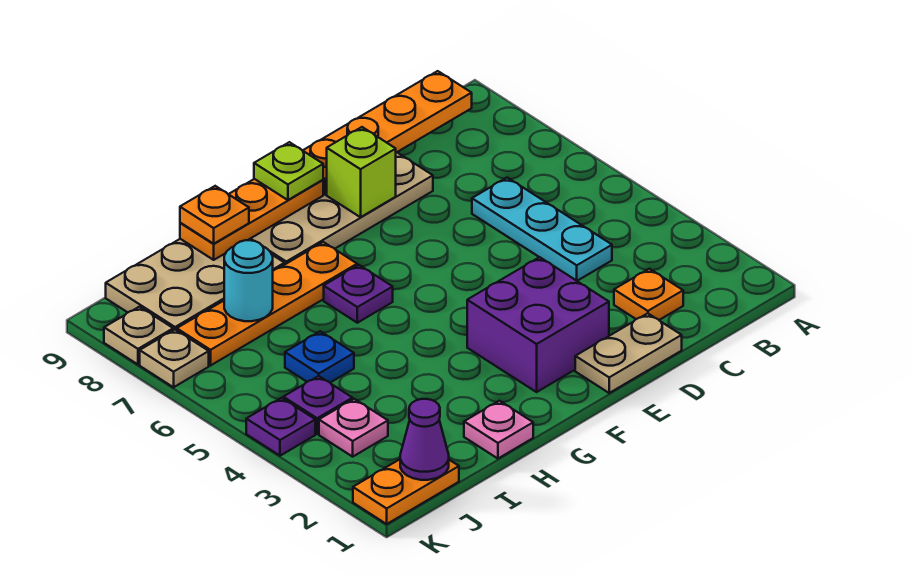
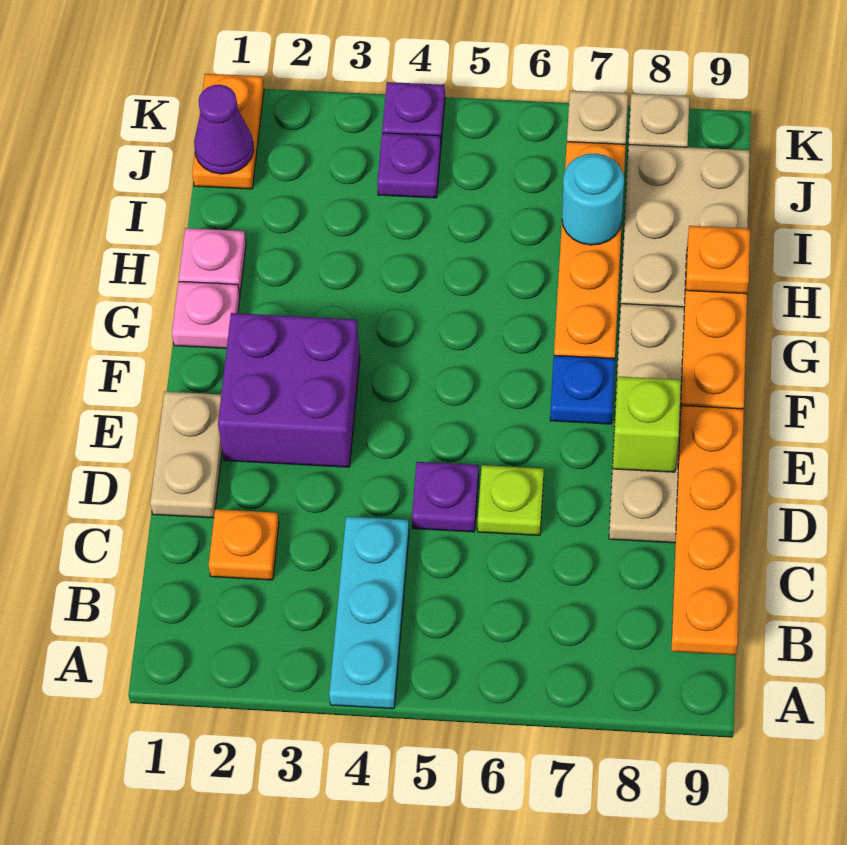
cyan plate C4:C6 level 1 -> cyan plate A4:C4 level 1
lime plate F9 level 3 -> lime plate D6 level 1
purple plate G6 level 1 -> purple plate D5 level 1
blue plate I5 level 1 -> blue plate F7 level 1
pink plate J3 level 1 -> pink plate G1 level 1

